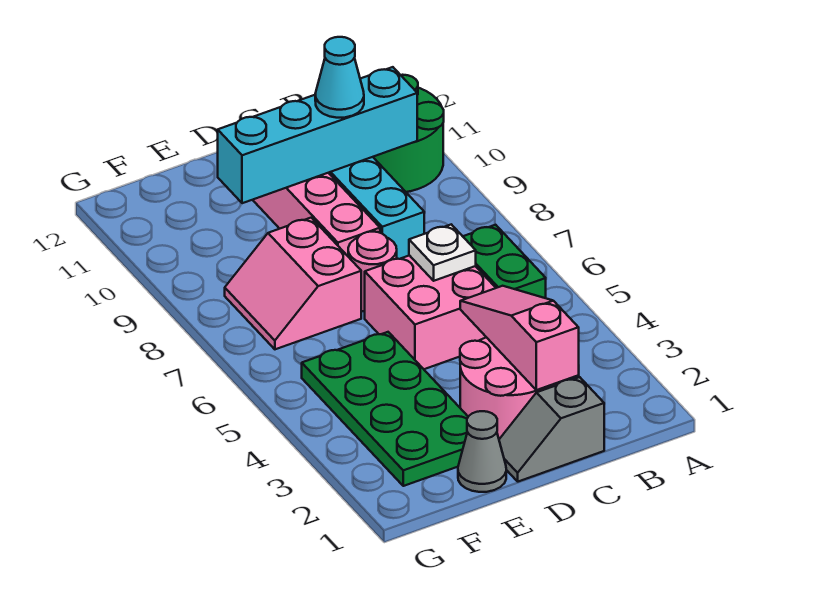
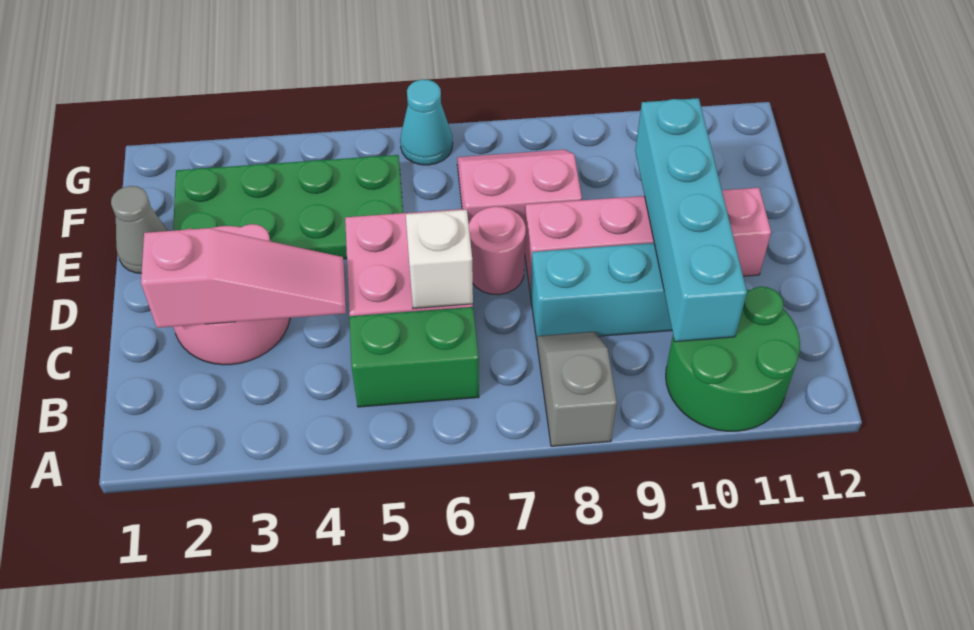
grey slope C1:D1 level 1 top C -> grey slope A8:B8 level 1 top A
white plate C6 level 2 -> white brick C6 level 2
cyan cone C10 level 3 -> cyan cone G6 level 1

